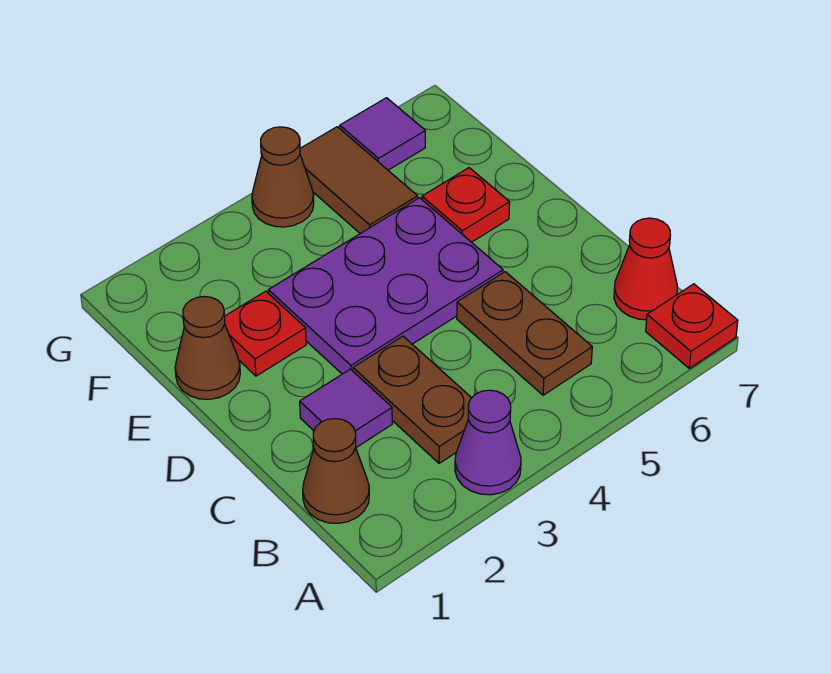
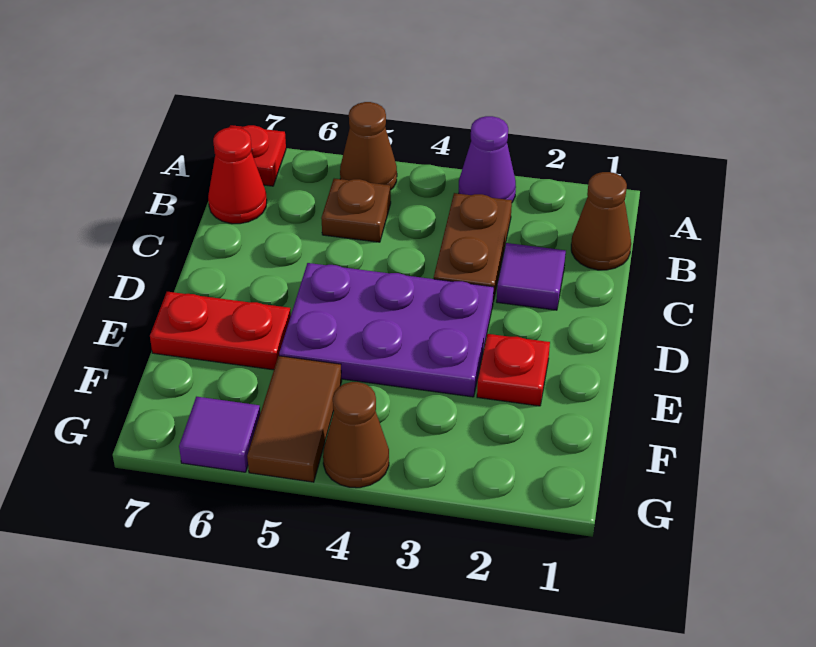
brown plate B5:C5 level 1 -> brown plate B5 level 1
brown cone E1 level 1 -> brown cone A5 level 1
red plate E6 level 1 -> red plate E6:E7 level 1

